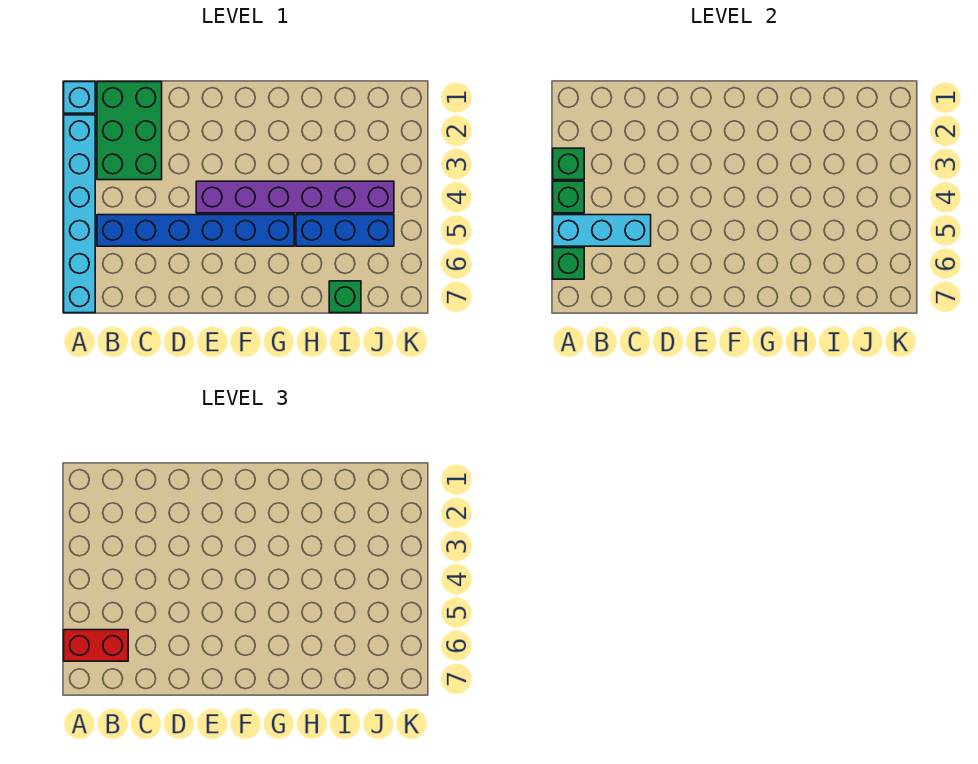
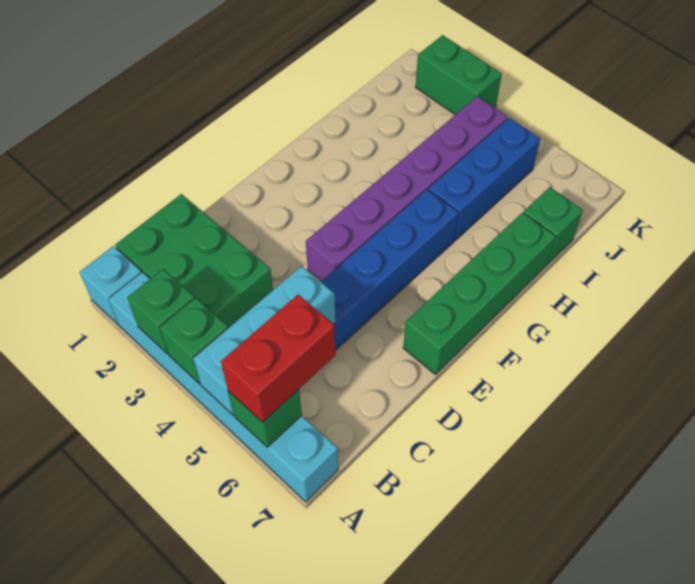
none -> green brick E7:H7 level 1
none -> green brick K2:K3 level 1

